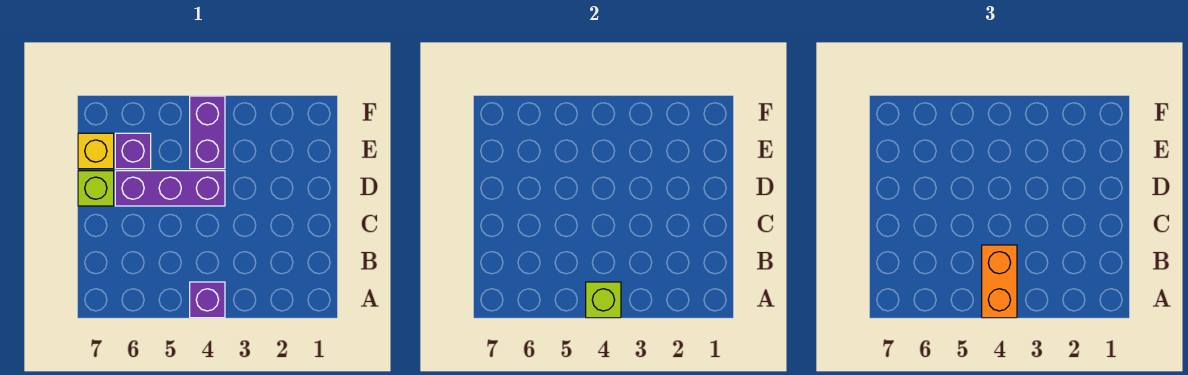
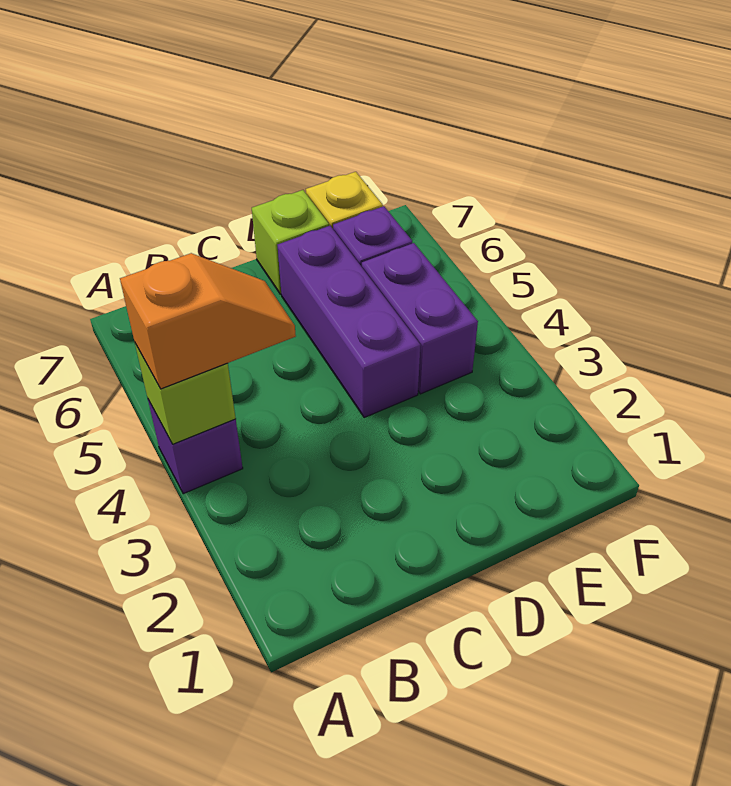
orange brick A4:B4 level 3 -> orange slope A4:B4 level 3 top A
purple brick E4:F4 level 1 -> purple brick E4:E5 level 1

